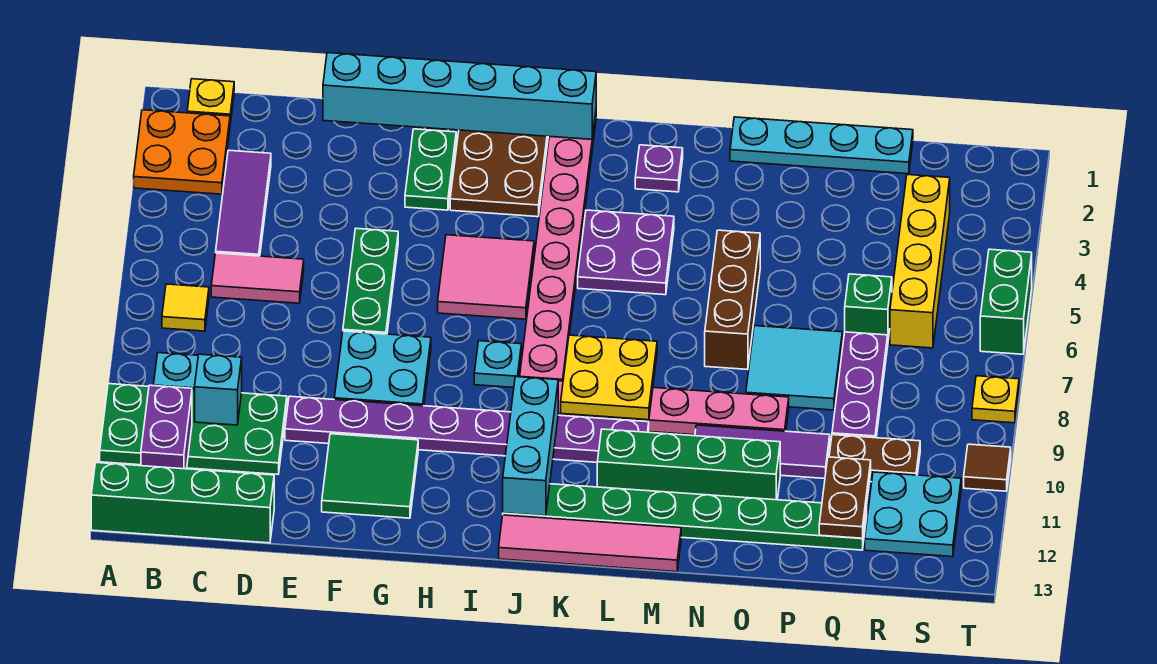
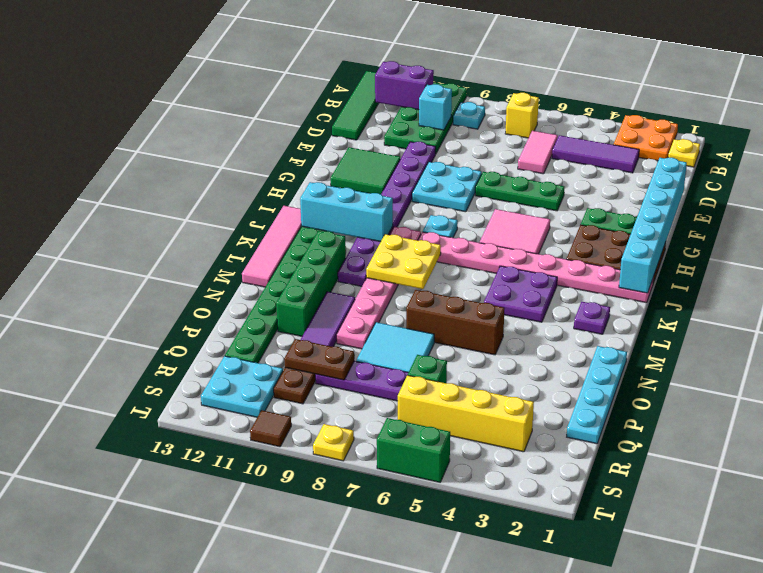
green brick A13:D13 level 1 -> green tile A13:D13 level 1
yellow tile B7 level 1 -> yellow brick B7 level 1
brown plate Q11:Q12 level 2 -> brown plate Q9:Q10 level 2

